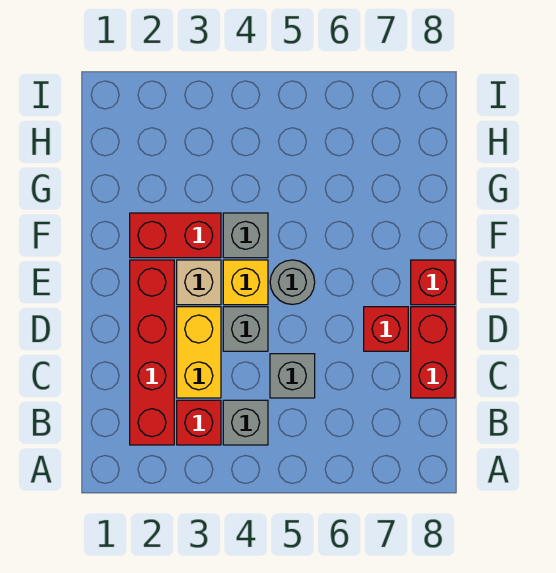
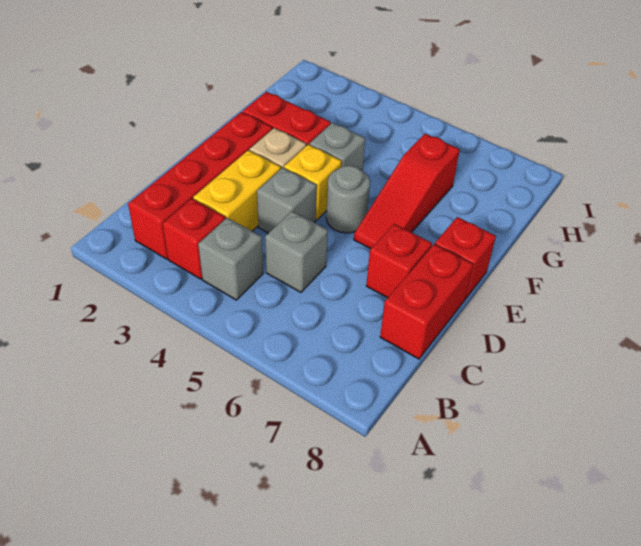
none -> red slope E6:G6 level 1 top G

